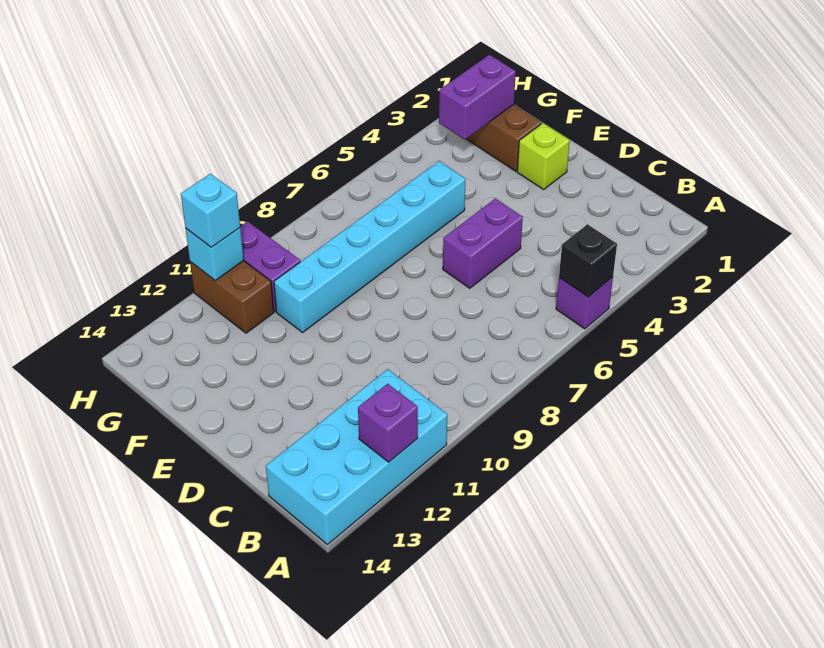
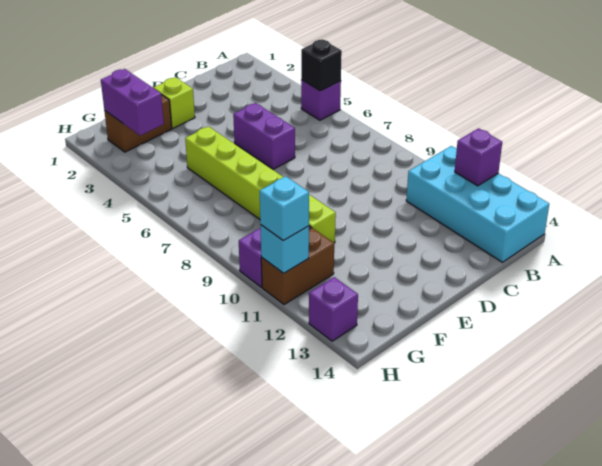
cyan brick F5:F10 level 1 -> lime brick F5:F10 level 1
none -> purple brick H13 level 1

